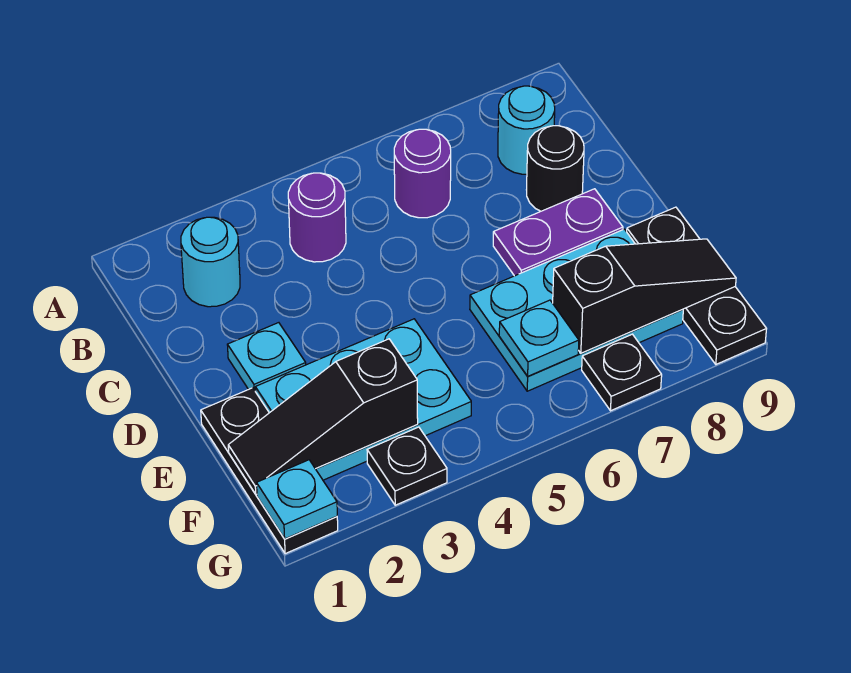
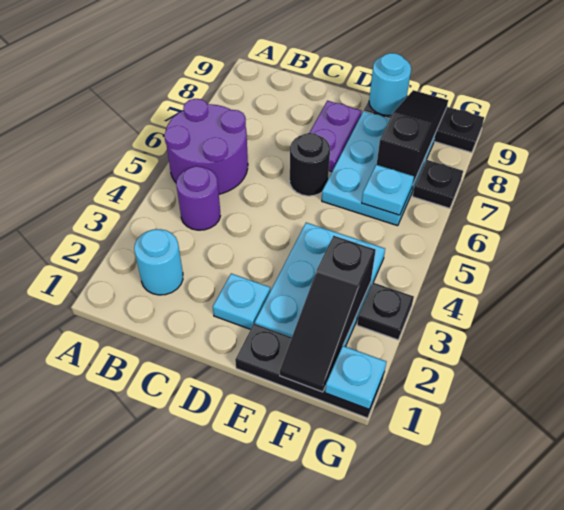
purple round brick B6 level 1 -> purple round brick A5:B6 level 1
cyan round brick B8 level 1 -> cyan round brick E9 level 2
black round brick C8 level 1 -> black round brick D6 level 1

